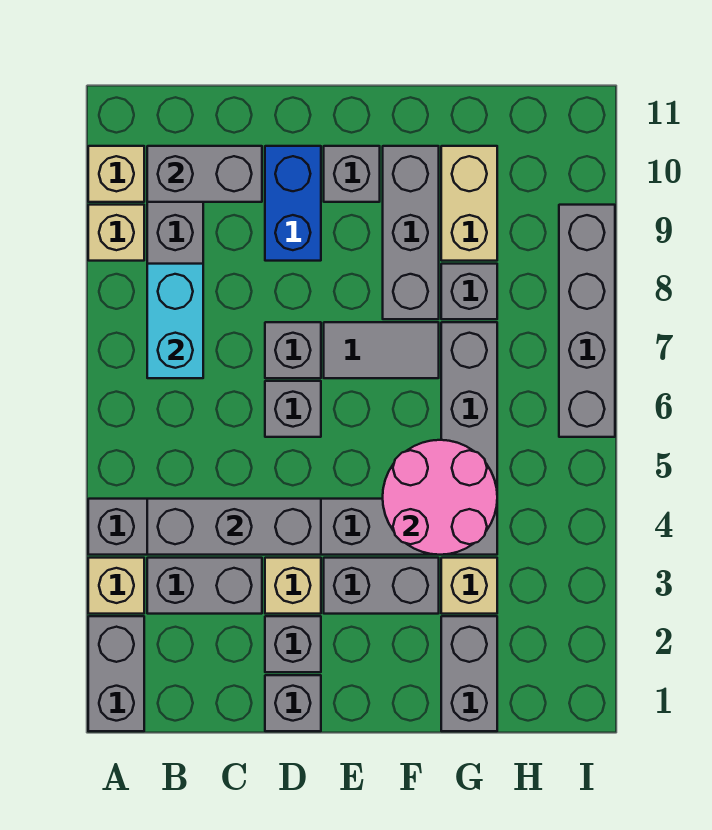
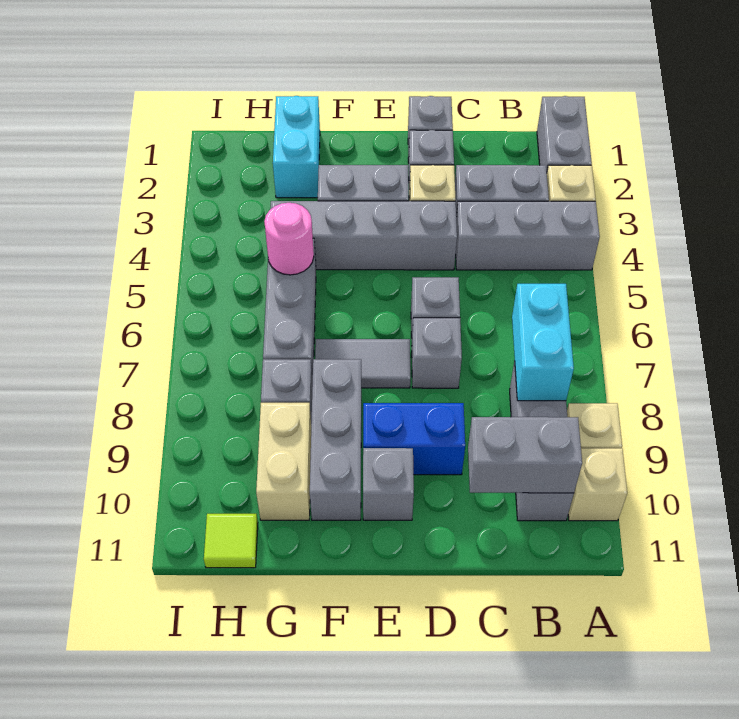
grey brick B4:D4 level 2 -> none
blue brick D9:D10 level 1 -> blue brick D9:E9 level 1
pink round brick F4:G5 level 2 -> pink round brick G5 level 2
grey brick G1:G2 level 1 -> cyan brick G1:G2 level 1
tan brick G3 level 1 -> none
none -> lime tile H11 level 1
grey brick I6:I9 level 1 -> none

